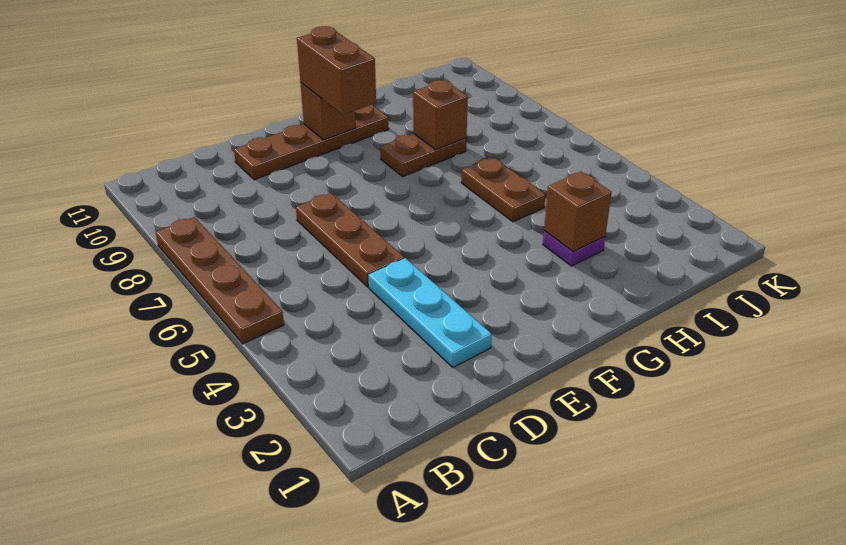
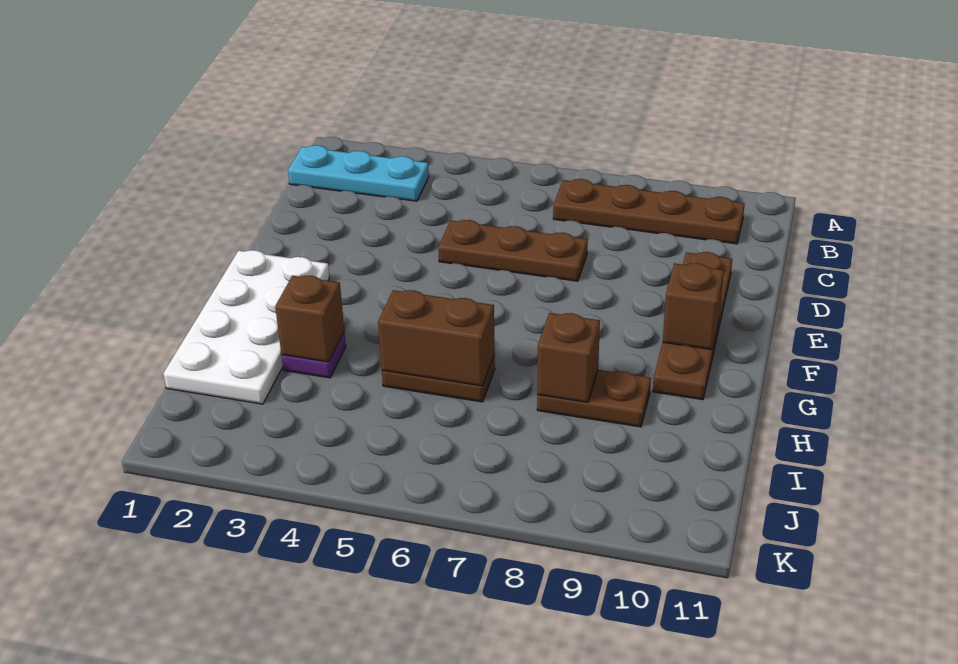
brown plate A5:A8 level 1 -> brown plate B7:B10 level 1
cyan plate D2:D4 level 1 -> cyan plate B1:B3 level 1
none -> white plate F1:I2 level 1
brown brick F9:F10 level 3 -> brown brick H5:H6 level 2
brown plate G8:H8 level 1 -> brown plate H8:H9 level 1

